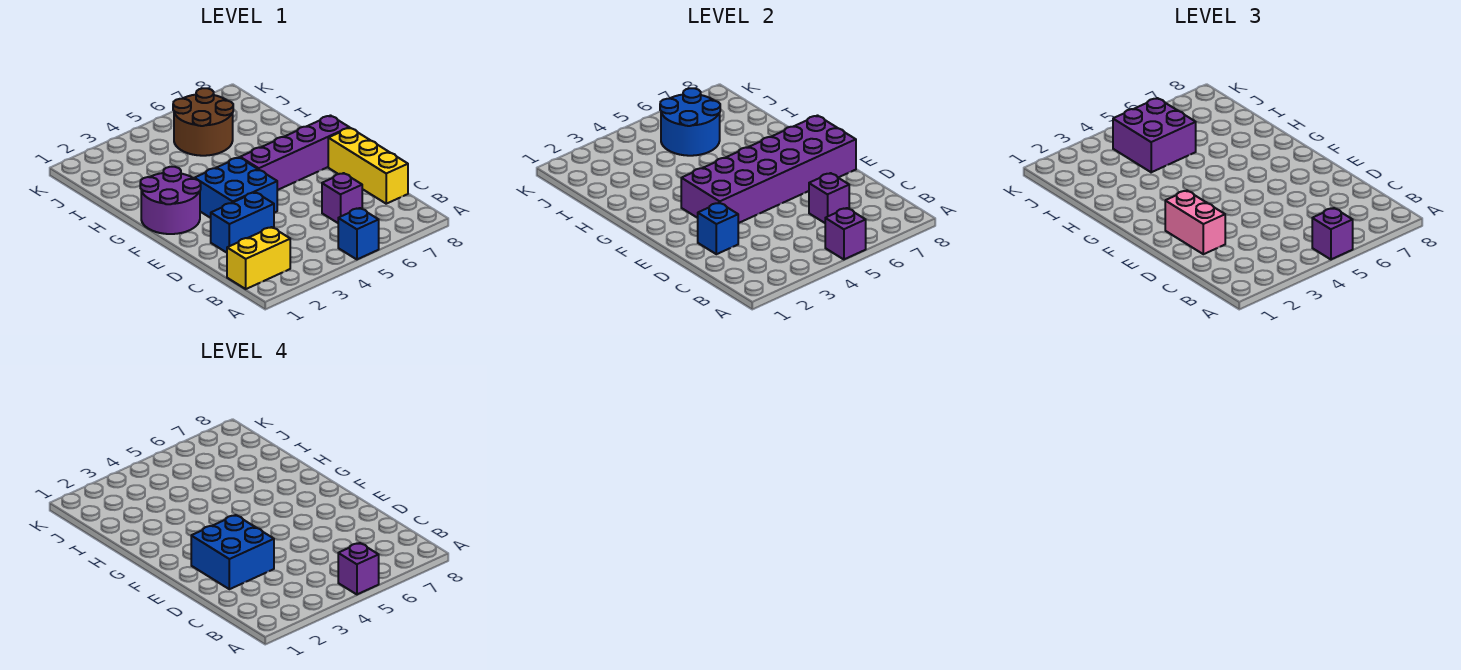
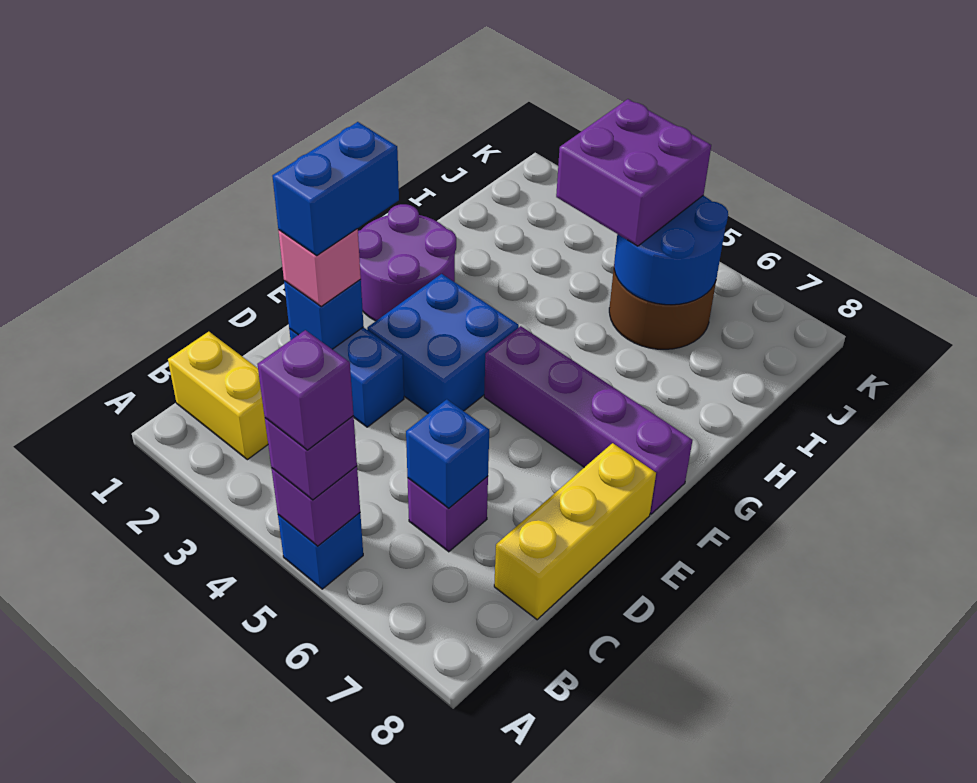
purple brick C6 level 2 -> blue brick C6 level 2
pink brick D2:E2 level 3 -> pink brick D2 level 3
blue brick D2:E3 level 4 -> blue brick D2:E2 level 4
purple brick E3:F8 level 2 -> none

